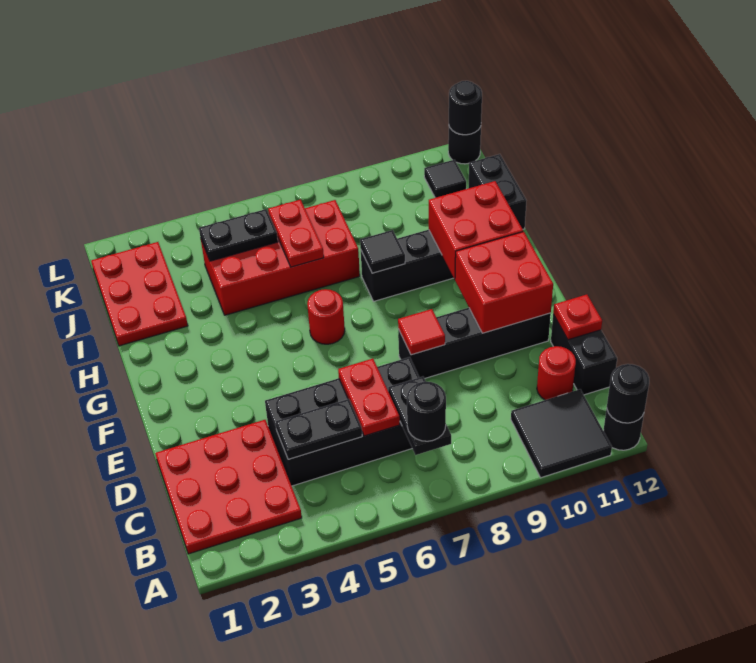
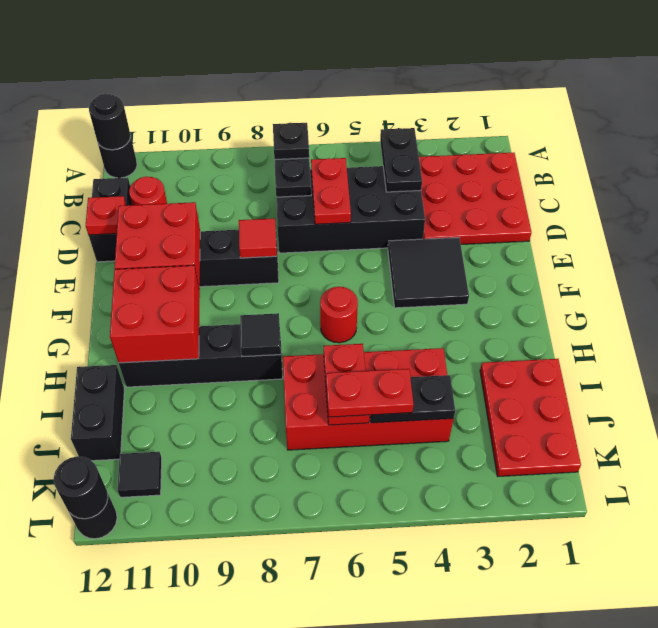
black tile A10:B11 level 1 -> black tile E3:F4 level 1
black round brick B7 level 3 -> black plate B7 level 3
black plate C4:C5 level 2 -> black plate B4:C4 level 2
none -> red plate J5:J6 level 3

